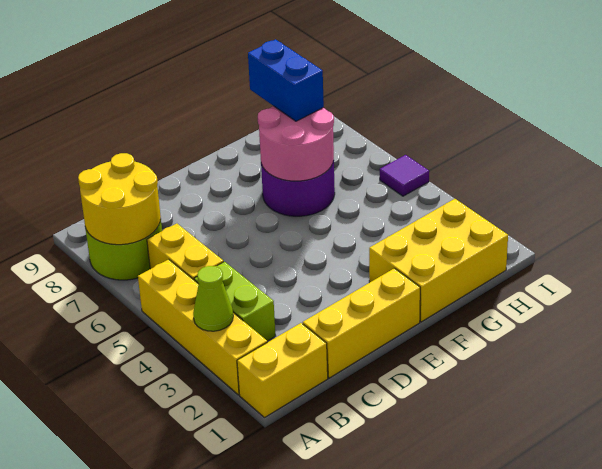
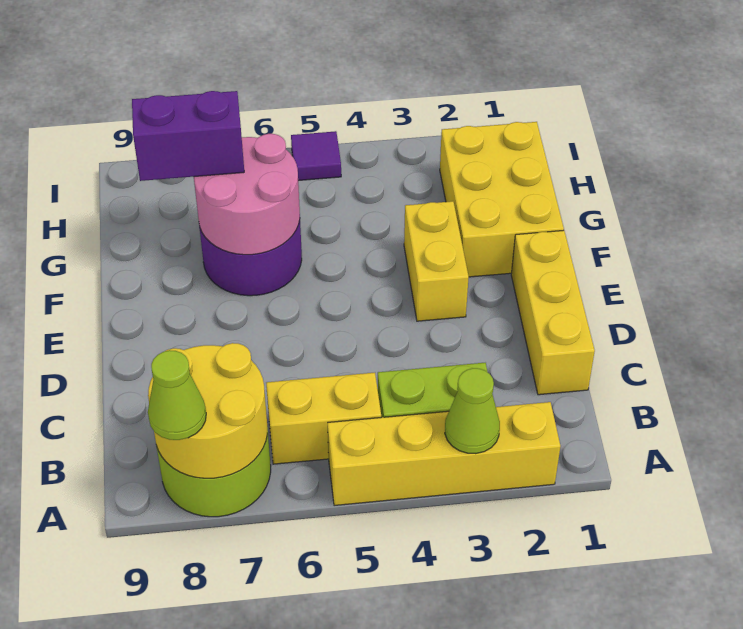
yellow brick A1:B1 level 1 -> yellow brick E3:F3 level 1
none -> lime cone A8 level 3
blue brick G7:G8 level 3 -> purple brick G7:G8 level 3

